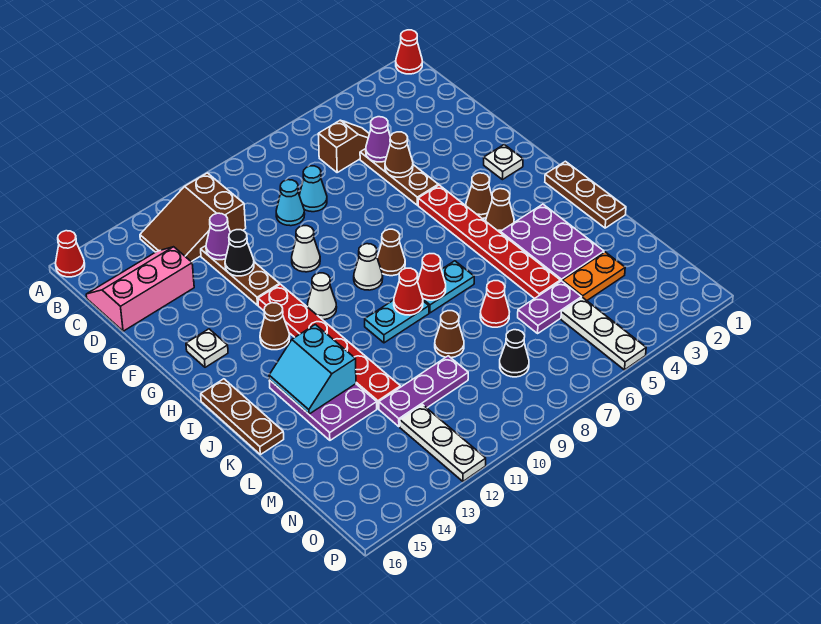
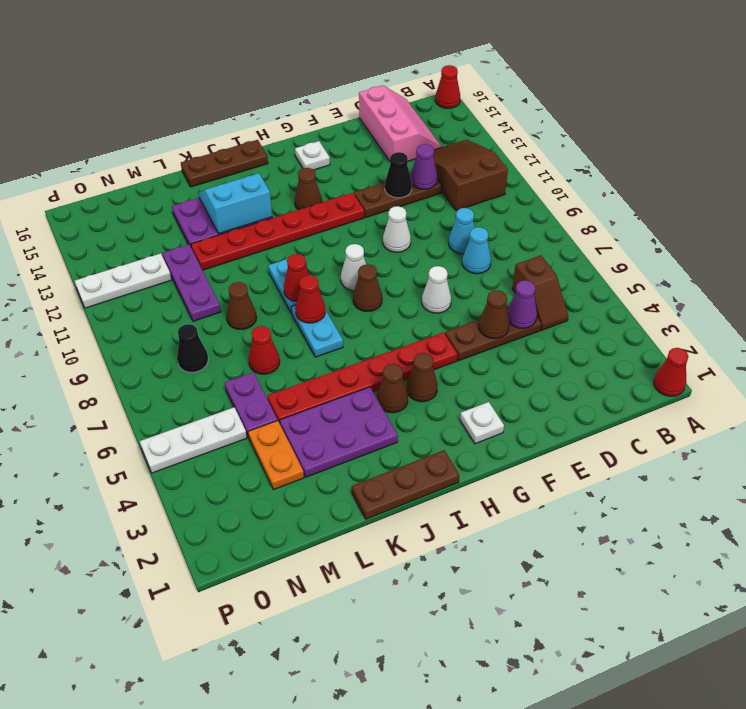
white cone H11 level 1 -> white cone F7 level 1

